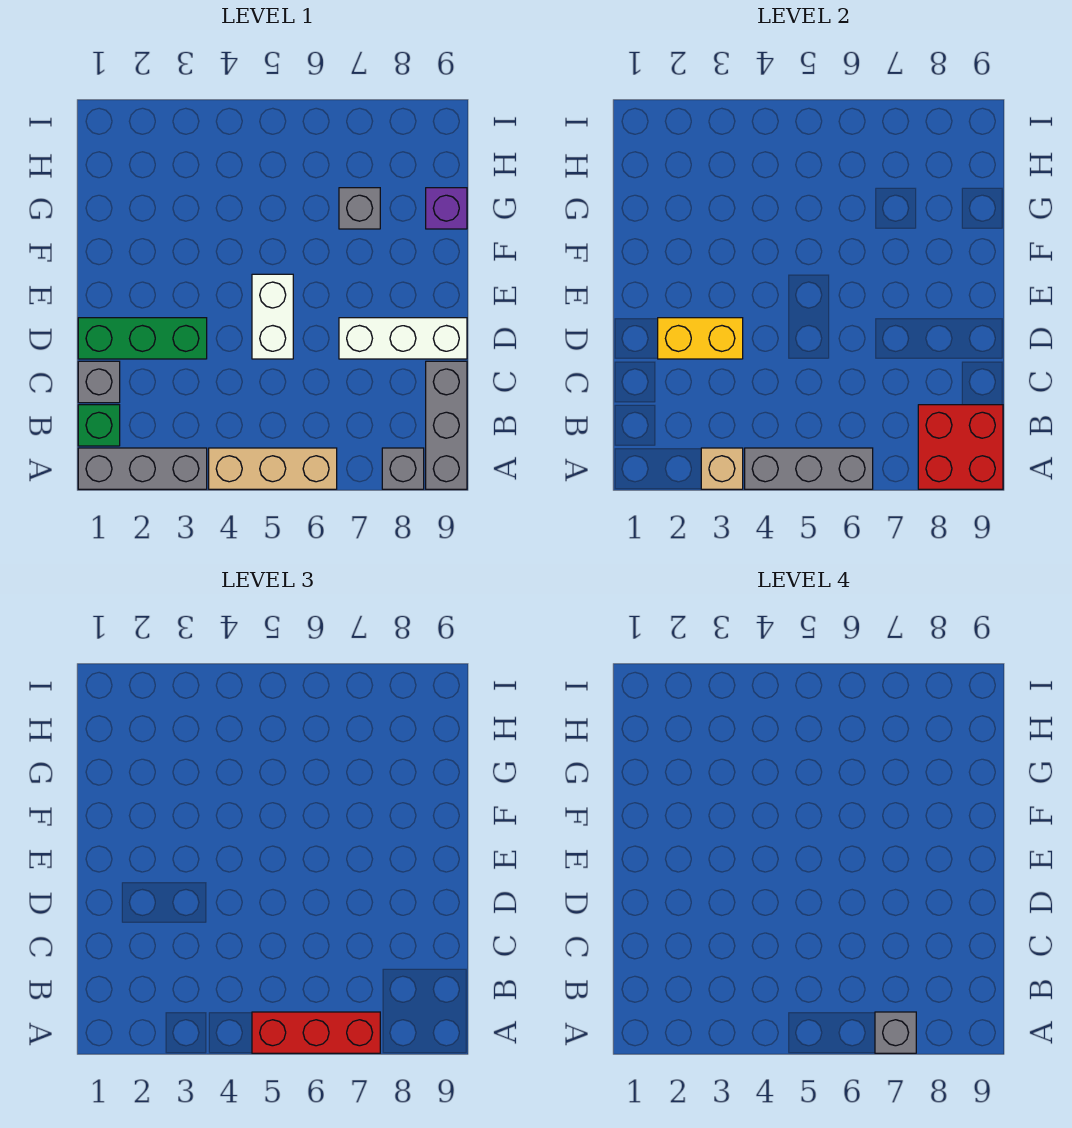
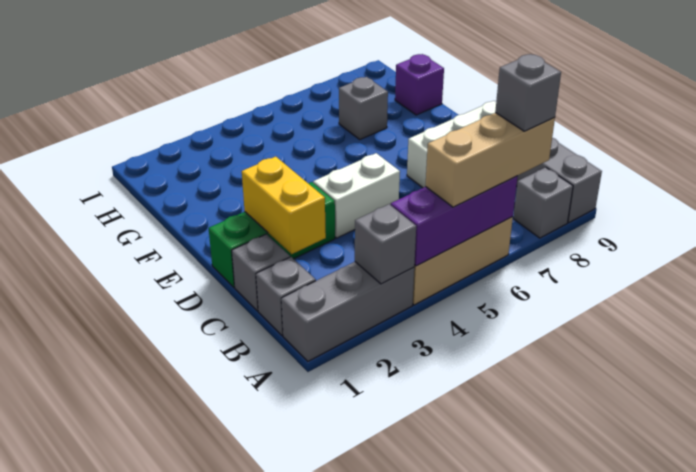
tan brick A3 level 2 -> grey brick A3 level 2
grey brick A4:A6 level 2 -> purple brick A4:A6 level 2
red brick A5:A7 level 3 -> tan brick A5:A7 level 3
red brick A8:B9 level 2 -> none
green brick B1 level 1 -> grey brick B1 level 1
yellow brick D2:D3 level 2 -> yellow brick C2:D2 level 2
white brick D5:E5 level 1 -> white brick D4:D5 level 1

